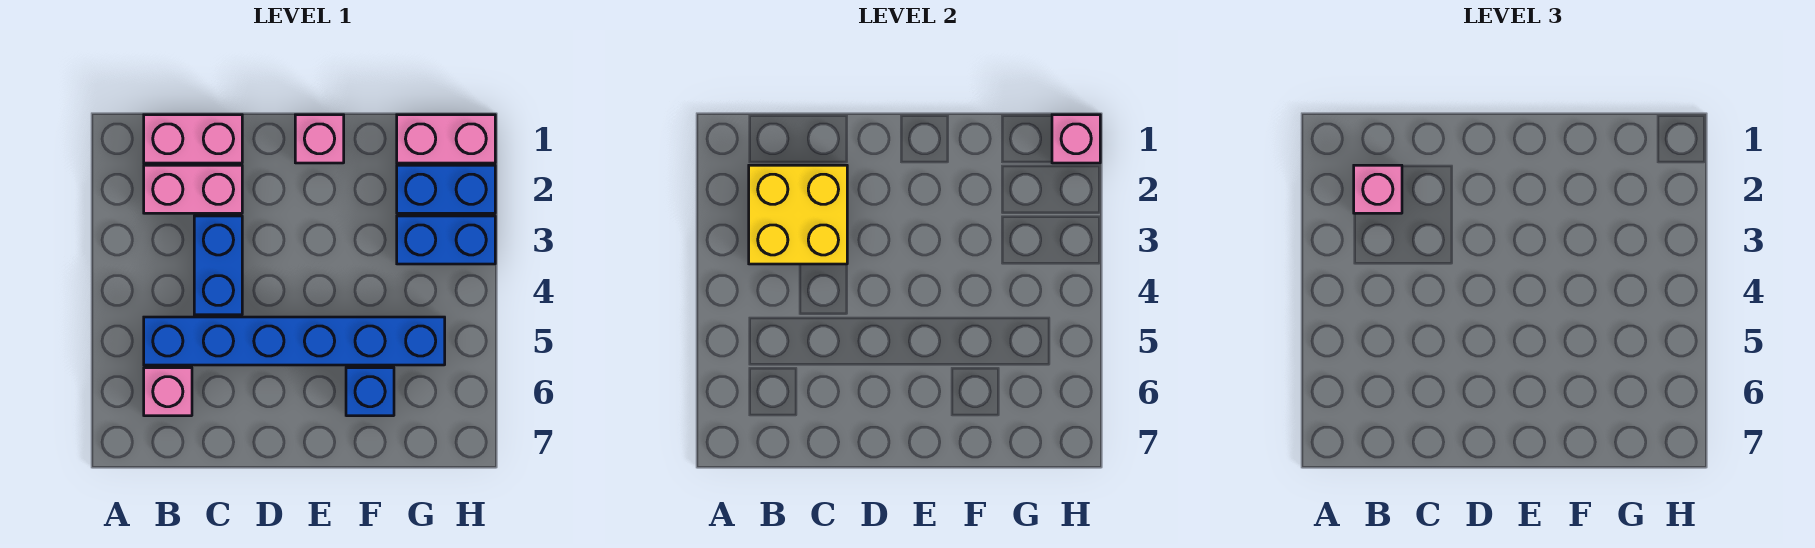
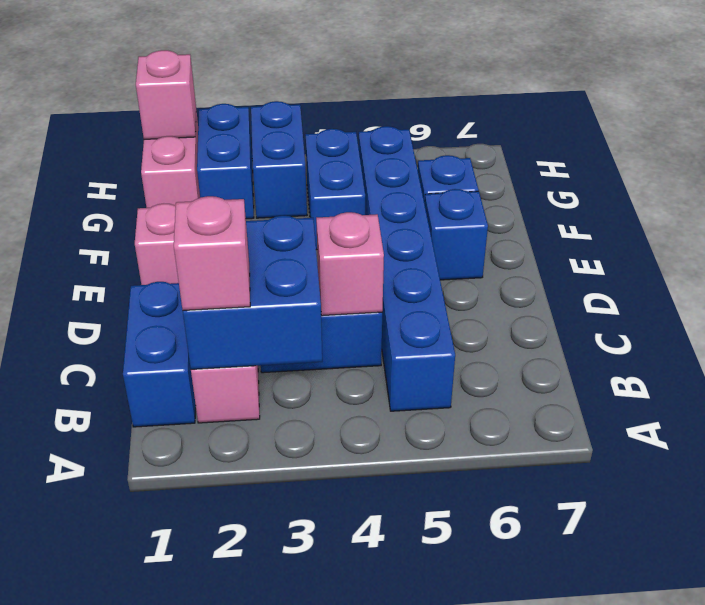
pink brick B1:C1 level 1 -> blue brick B1:C1 level 1
yellow brick B2:C3 level 2 -> blue brick B2:C3 level 2
pink brick B6 level 1 -> pink brick C4 level 2
none -> blue brick E6 level 1
none -> blue brick F4:G4 level 1

